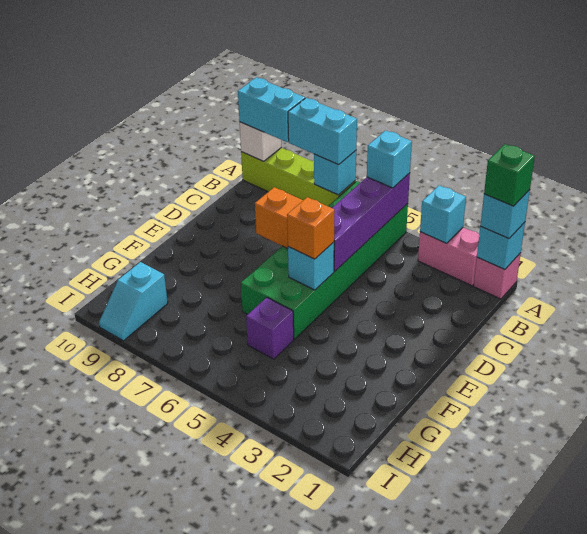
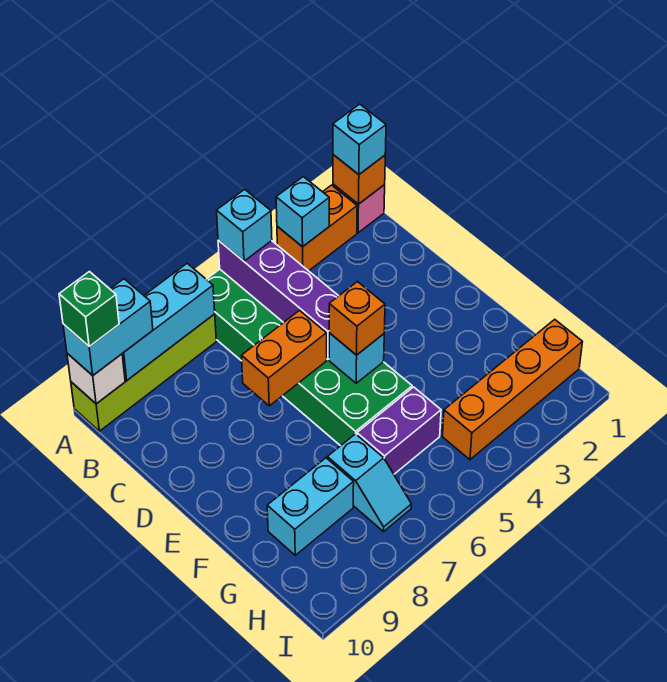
cyan brick A1 level 2 -> orange brick A1 level 2
green brick A1 level 4 -> green brick A10 level 4
pink brick A2:A3 level 1 -> orange brick A2:A3 level 1
cyan brick A7 level 2 -> cyan brick A7:A9 level 2
cyan brick A7:A8 level 3 -> cyan brick G8:G9 level 1
purple brick G5 level 1 -> purple brick G5:G6 level 1
none -> orange brick H1:H4 level 1
cyan slope H9:I9 level 1 top H -> cyan slope G7:H7 level 1 top G

